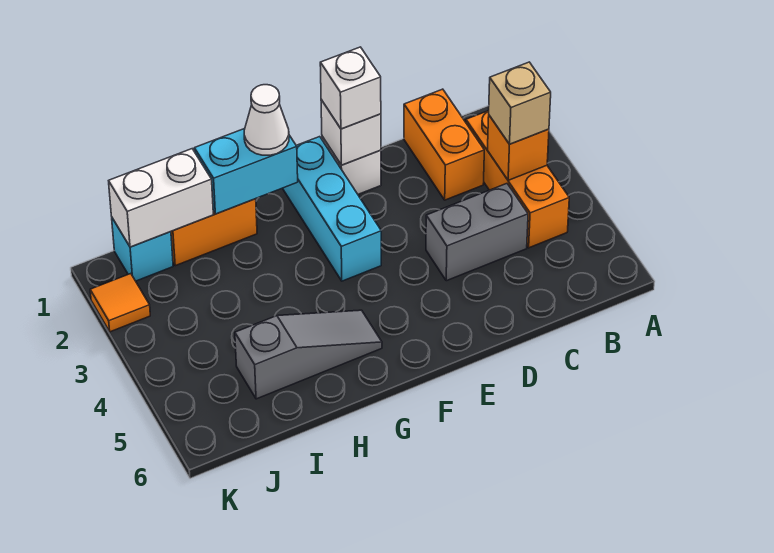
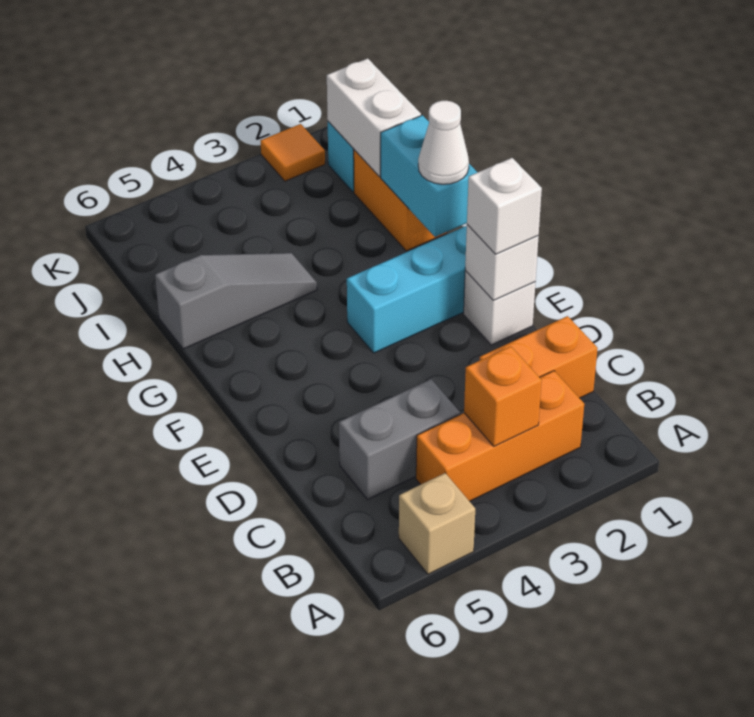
tan brick B3 level 3 -> tan brick A5 level 1
grey brick C4:D4 level 1 -> grey brick C4:C5 level 1
grey slope G5:I5 level 1 top I -> grey slope H4:H6 level 1 top 6

